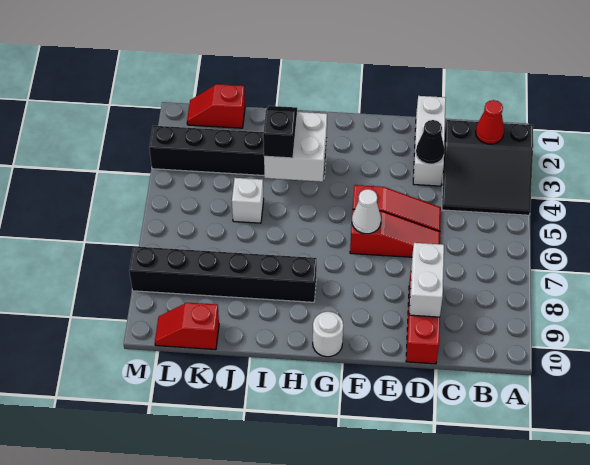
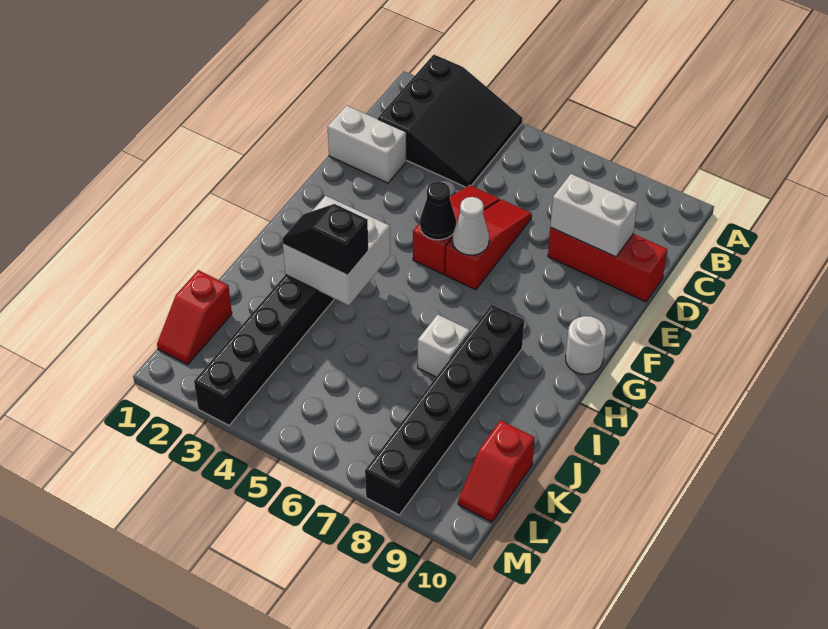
red cone B2 level 2 -> none
white brick D1:D3 level 1 -> white brick D1:D2 level 1
black cone D3 level 2 -> black cone F5 level 2
white brick J5 level 1 -> white brick I7 level 1

